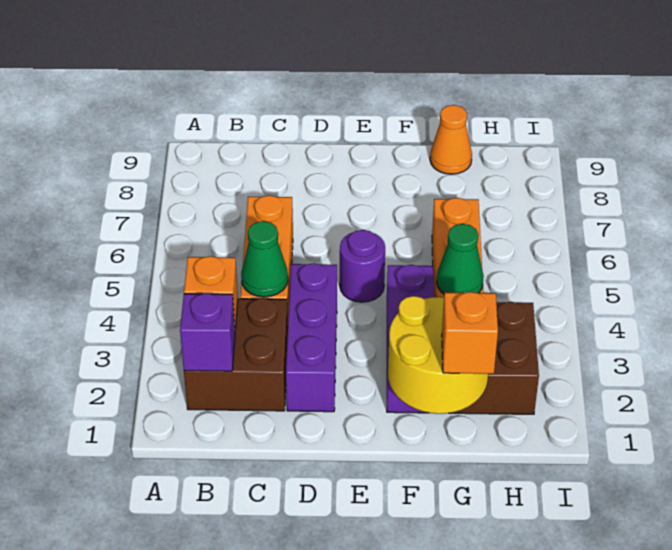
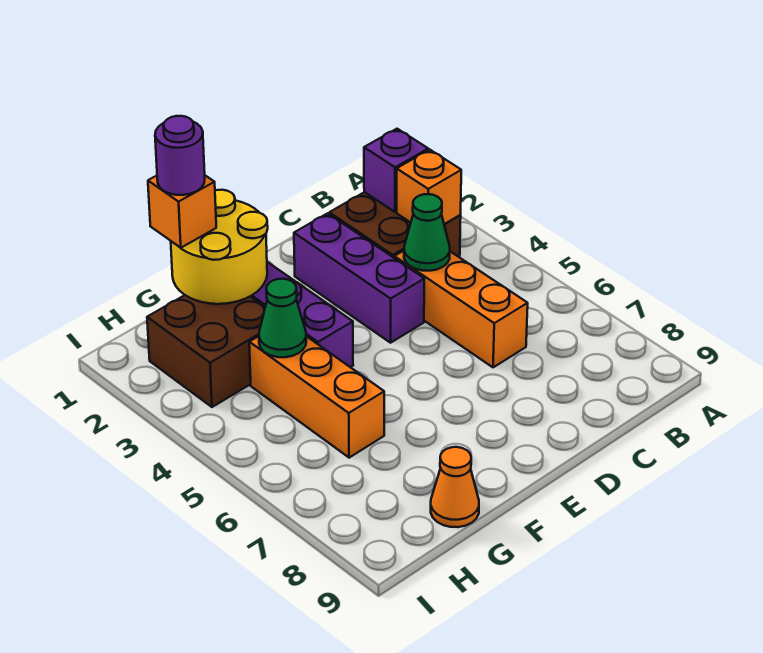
purple round brick E5 level 1 -> purple round brick G1 level 4

